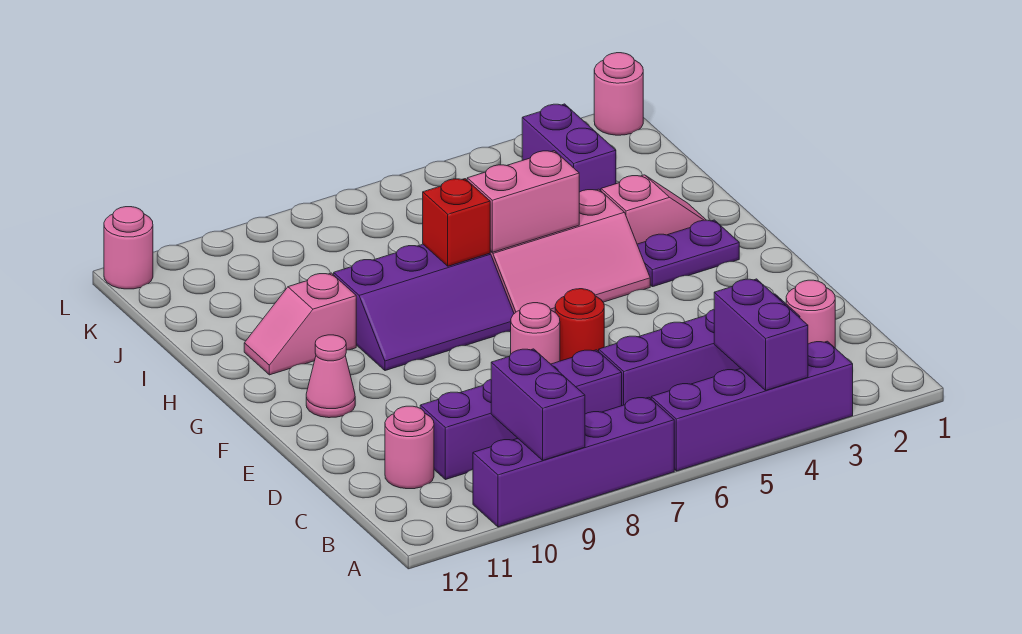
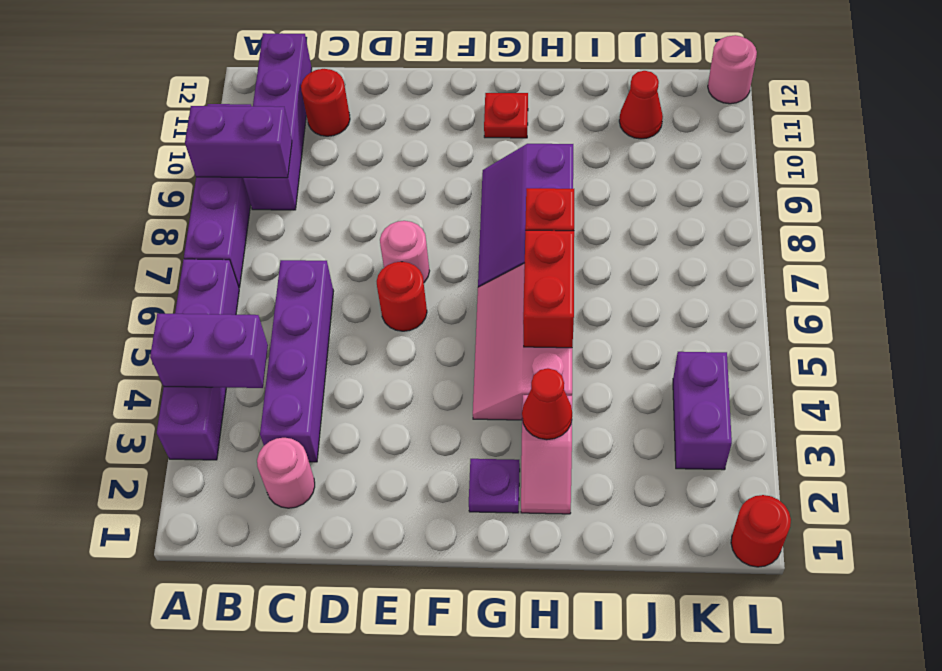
purple brick C7:C10 level 1 -> purple brick B9:B12 level 1
pink round brick C11 level 1 -> red round brick C11 level 1
pink cone F11 level 1 -> none
purple plate G2:G3 level 1 -> purple plate G2 level 1
none -> red plate G11 level 1
none -> red cone H3 level 2
pink brick H5:H6 level 2 -> red brick H5:H6 level 2
pink slope H10:H11 level 1 top 10 -> none
purple brick J3:K3 level 1 -> purple brick K3:K4 level 1
none -> red cone J11 level 1
pink round brick L1 level 1 -> red round brick L1 level 1

